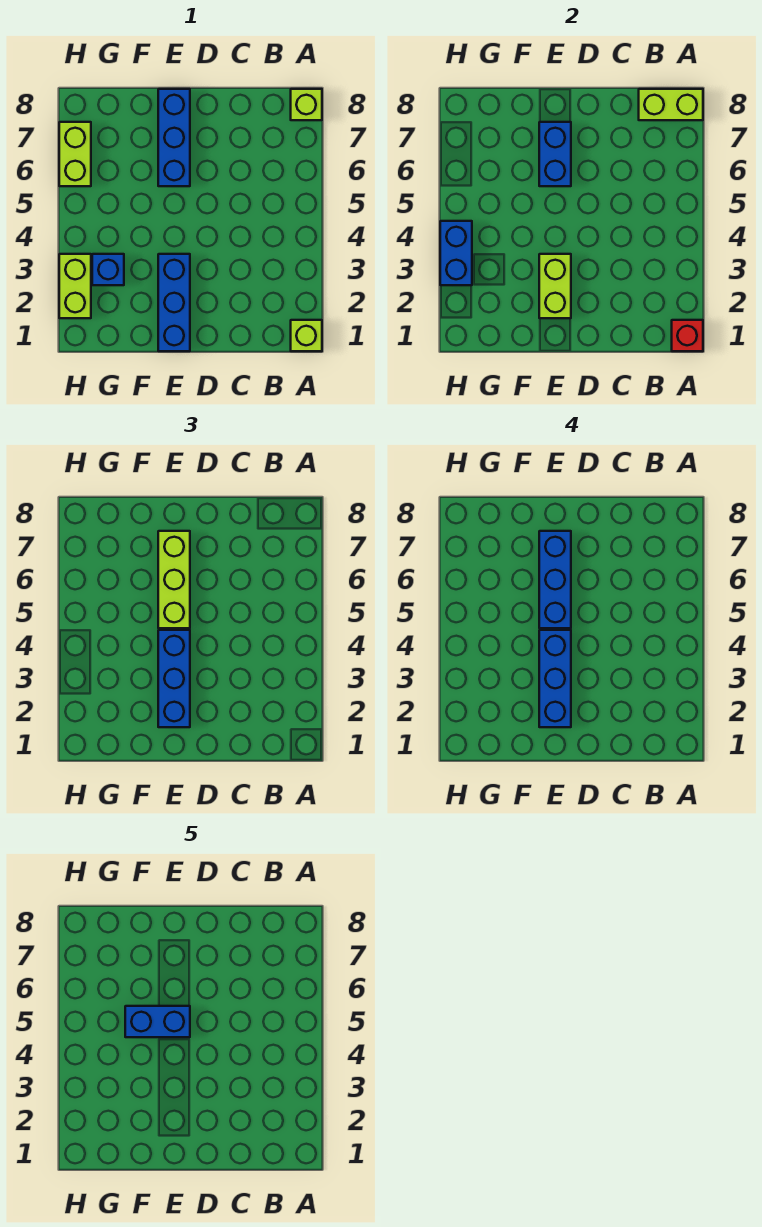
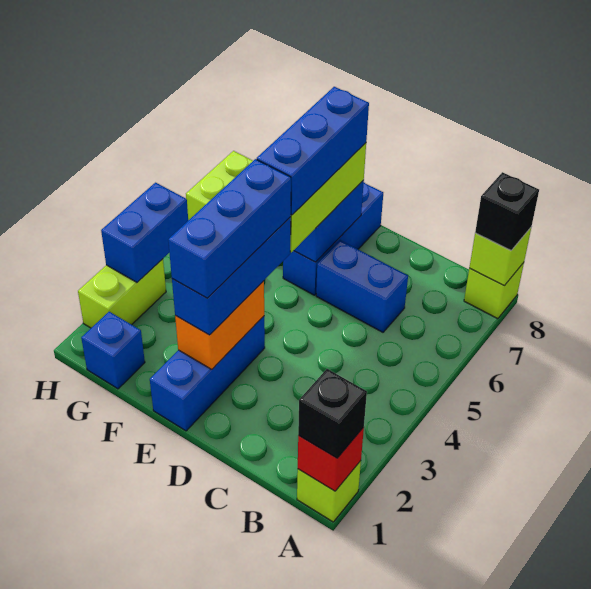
none -> black brick A1 level 3
lime brick A8:B8 level 2 -> lime brick A8 level 2
none -> black brick A8 level 3
lime brick E2:E3 level 2 -> orange brick E2:E3 level 2
blue brick E5:F5 level 5 -> blue brick C6:D6 level 1
blue brick G3 level 1 -> blue brick G1 level 1

